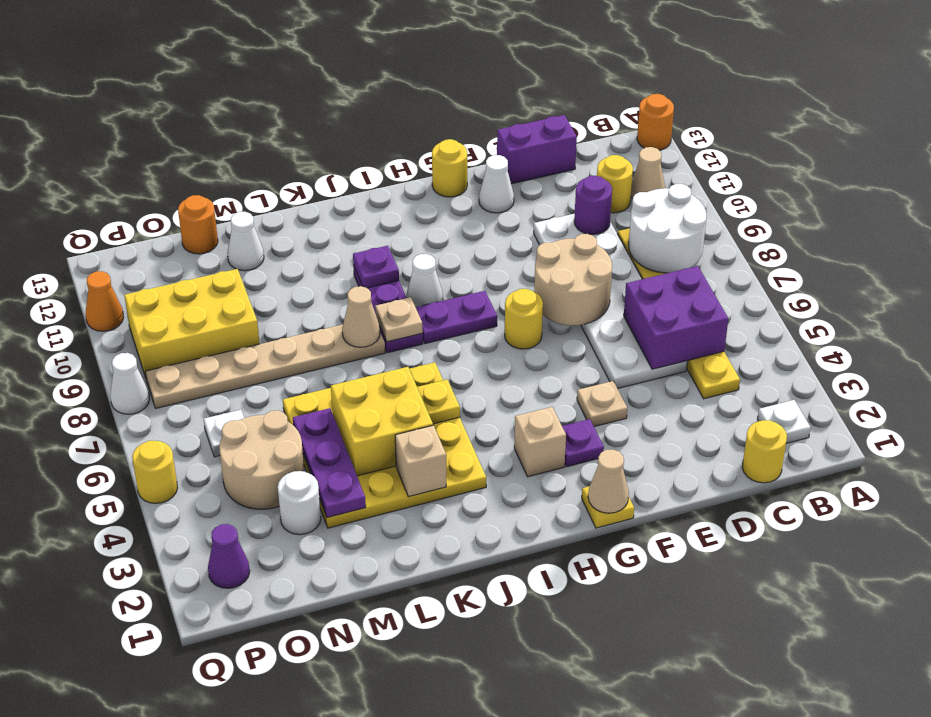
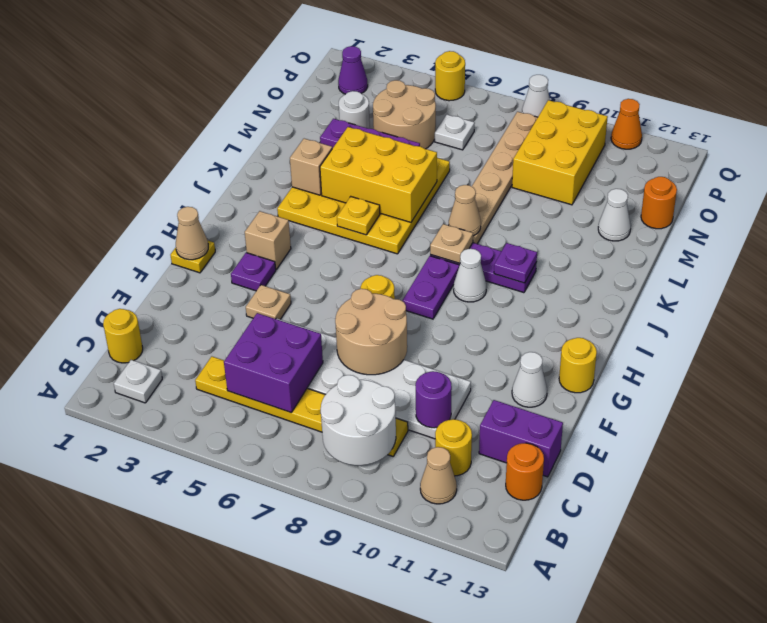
orange round brick A13 level 1 -> orange round brick C13 level 1
purple brick D13:E13 level 1 -> purple brick D12:D13 level 1
yellow brick K4:L5 level 2 -> yellow brick K4:L6 level 2

